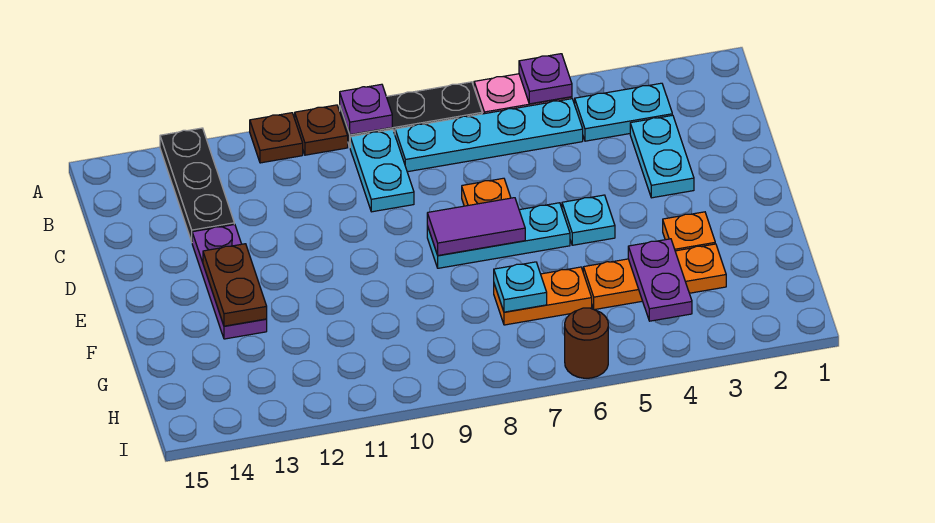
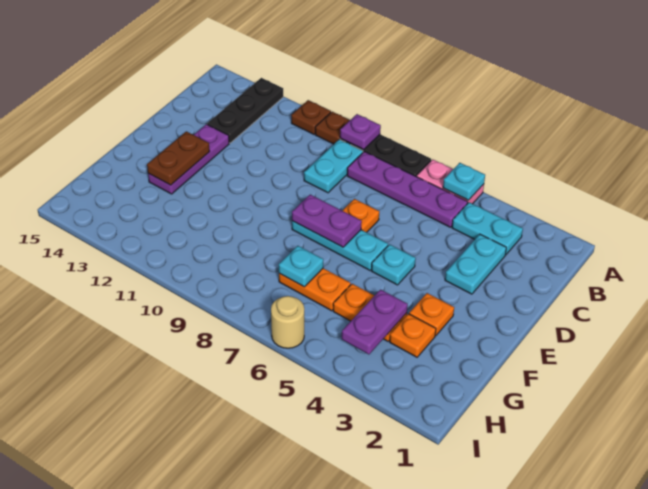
purple plate A5 level 2 -> cyan plate A5 level 2
cyan plate B5:B8 level 1 -> purple plate B5:B8 level 1
purple tile E7:E8 level 2 -> purple plate E7:E8 level 2
brown round brick I6 level 1 -> tan round brick I6 level 1

